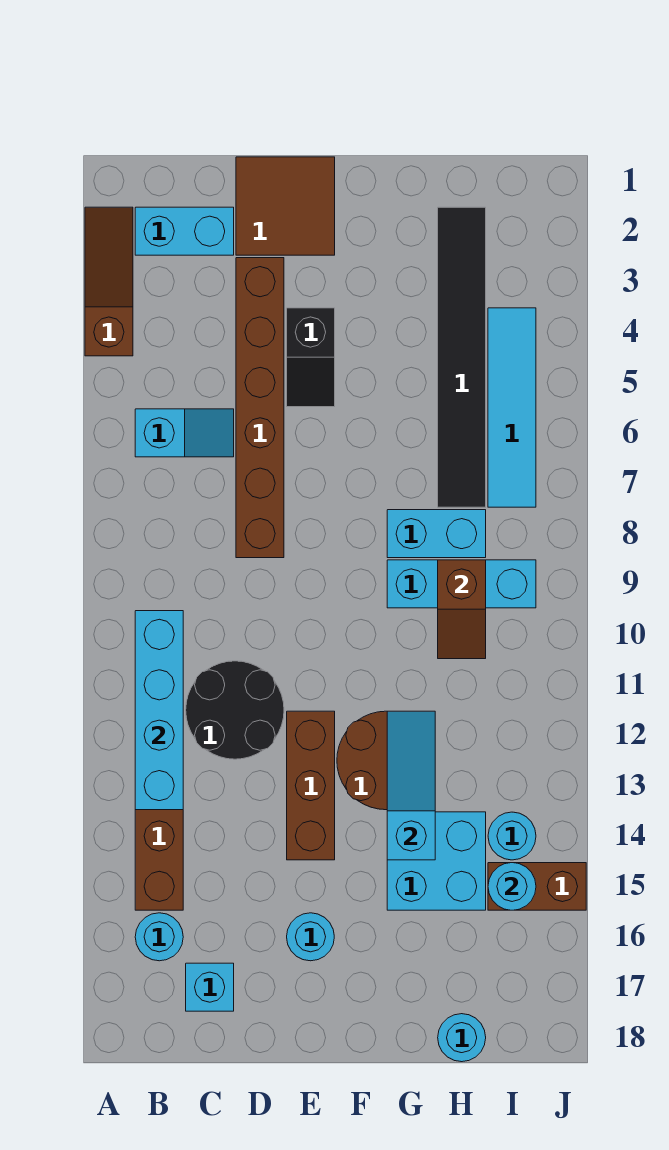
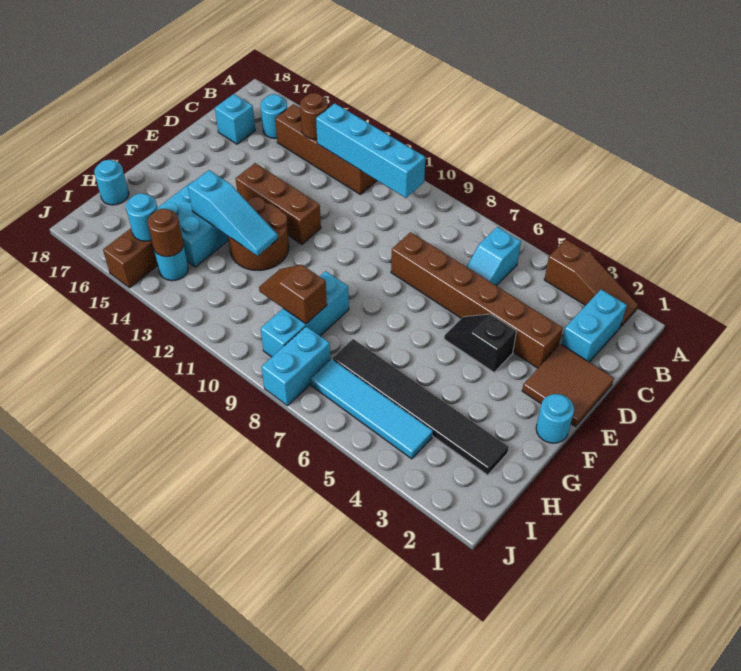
none -> brown round brick B14 level 2
black round brick C11:D12 level 1 -> none
cyan round brick E16 level 1 -> cyan round brick F1 level 1
cyan brick G8:H8 level 1 -> cyan brick I8:J8 level 1
none -> brown round brick I14 level 2

